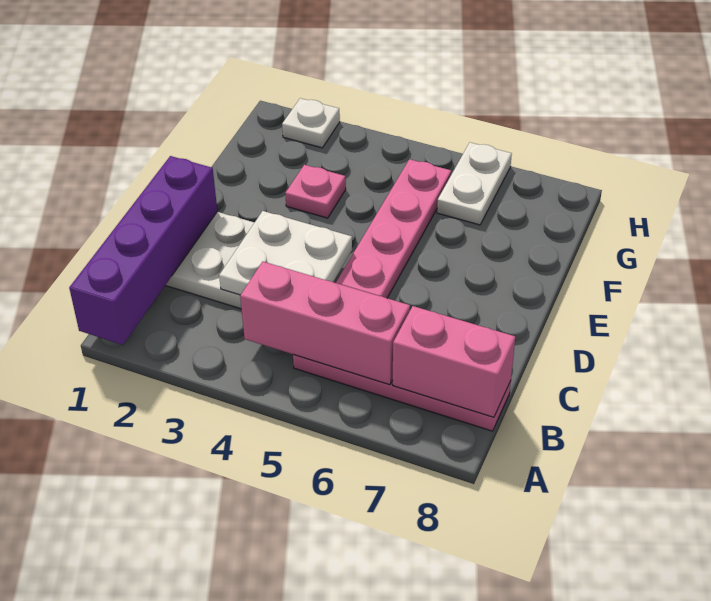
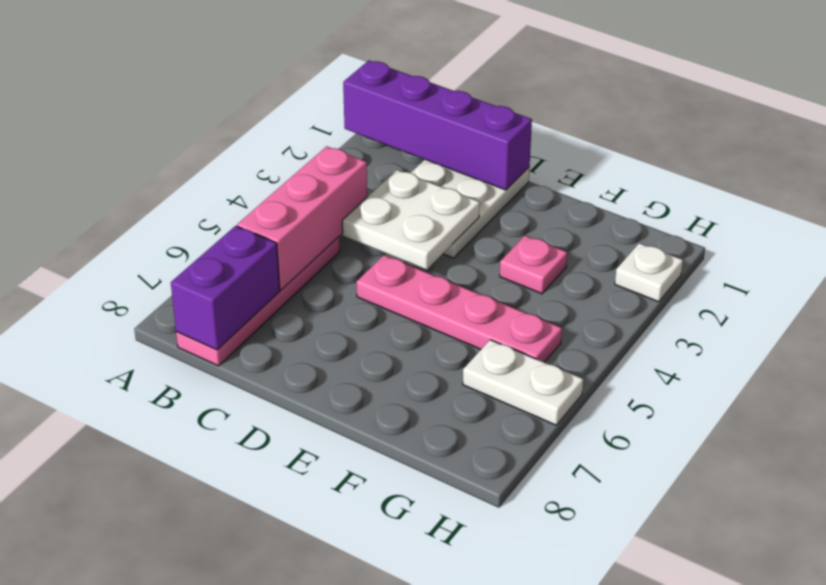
pink brick B7:B8 level 2 -> purple brick B7:B8 level 2

